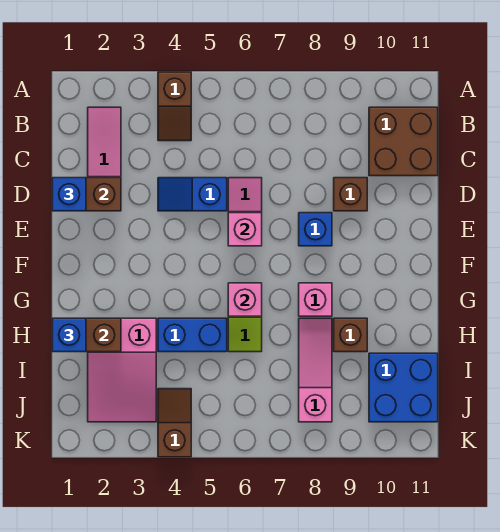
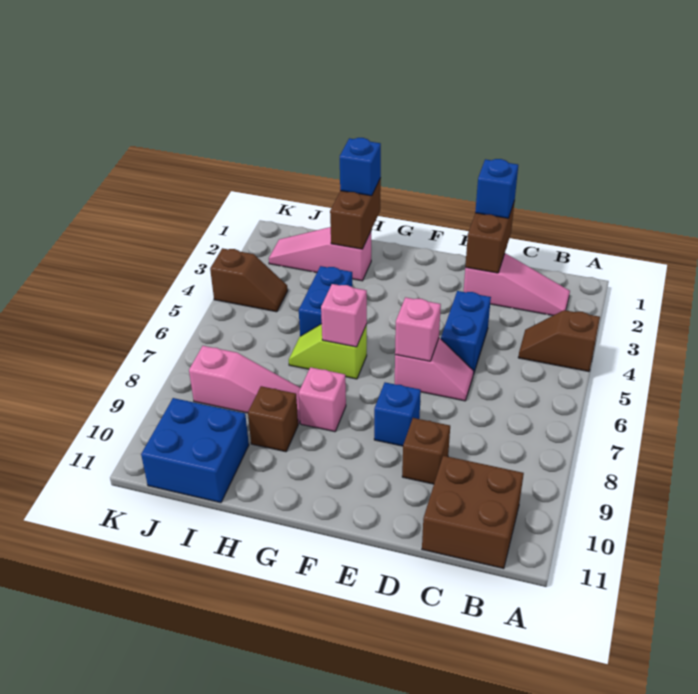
blue slope D4:D5 level 1 top 5 -> blue brick D4:D5 level 1
pink slope H2:J3 level 1 top H -> pink slope H2:J2 level 1 top H

